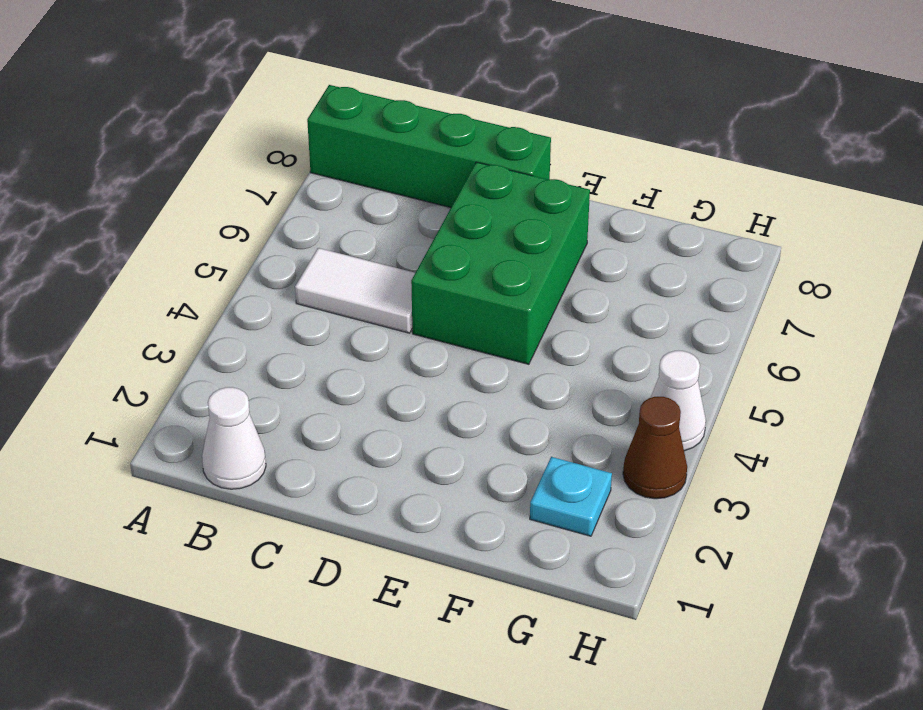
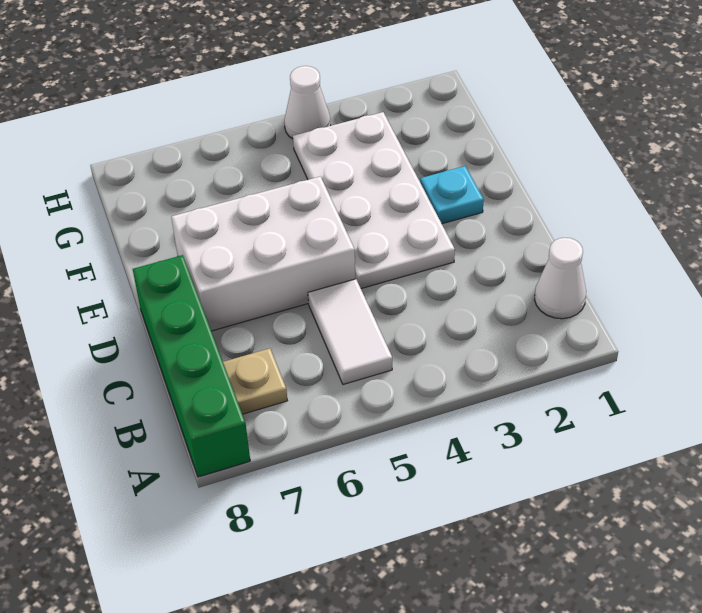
none -> tan plate B7 level 1
none -> white plate D3:G4 level 1
green brick D5:E7 level 1 -> white brick D5:E7 level 1
cyan plate G2 level 1 -> cyan plate E2 level 1
brown cone H3 level 1 -> none

